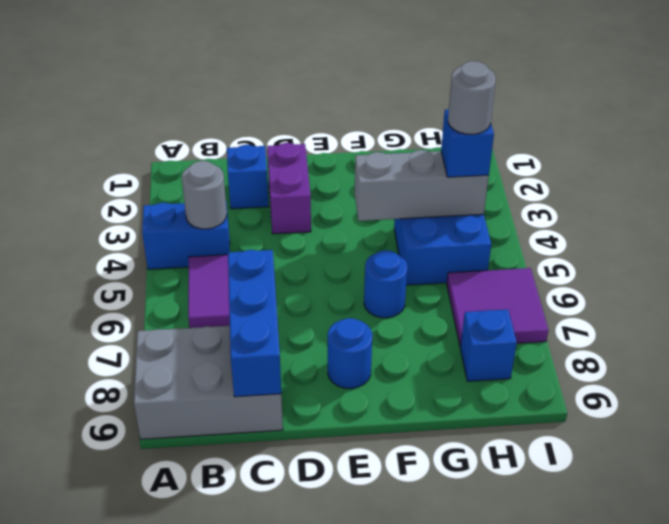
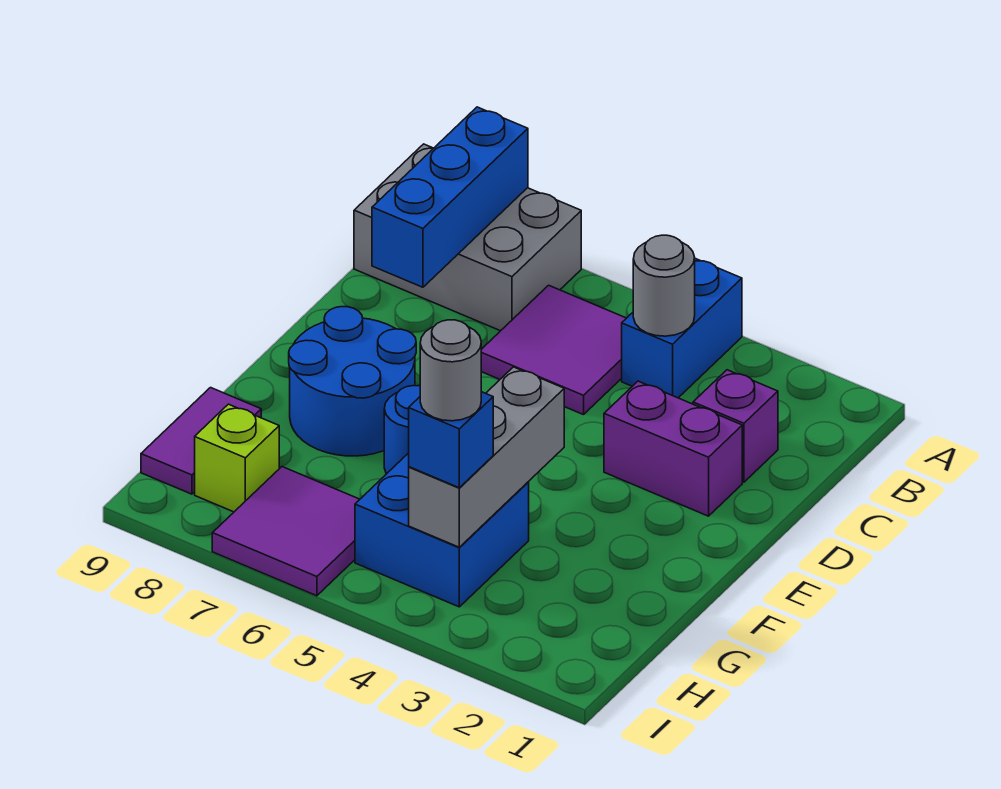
grey brick A8:C9 level 1 -> grey brick A7:B9 level 1
blue brick C2 level 1 -> purple brick C2 level 1
blue brick C7:C9 level 2 -> blue brick A8:C8 level 2
blue round brick E8 level 1 -> blue round brick E7:F8 level 1
none -> purple tile G9:H9 level 1
blue brick H8 level 1 -> lime brick H8 level 1

